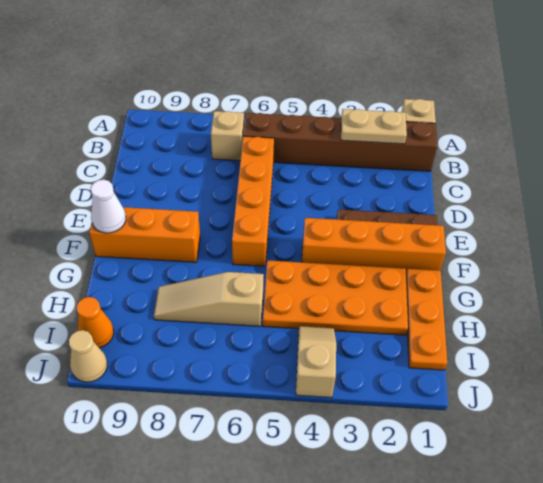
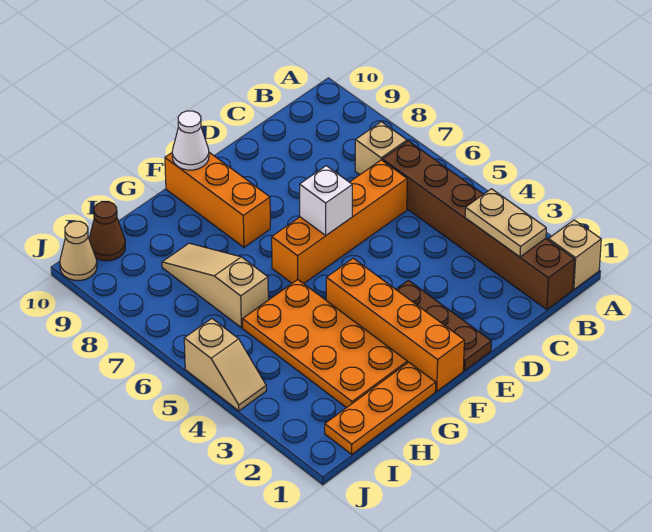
none -> white brick E6 level 2
tan slope I4:J4 level 1 top J -> tan slope J4:J5 level 1 top 5
orange cone I10 level 1 -> brown cone I10 level 1

